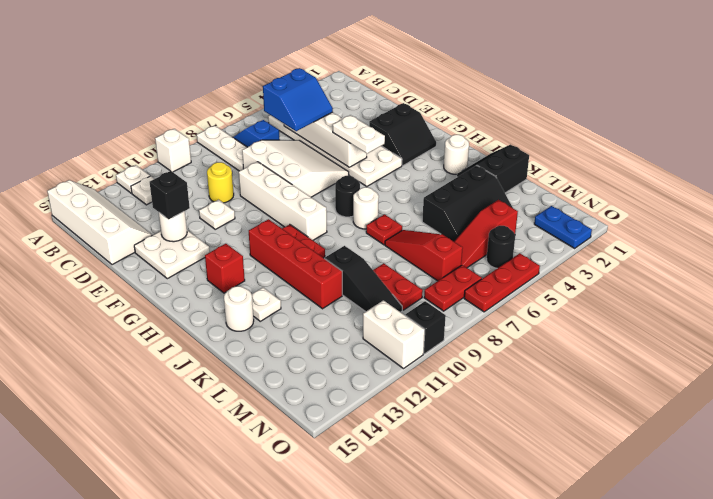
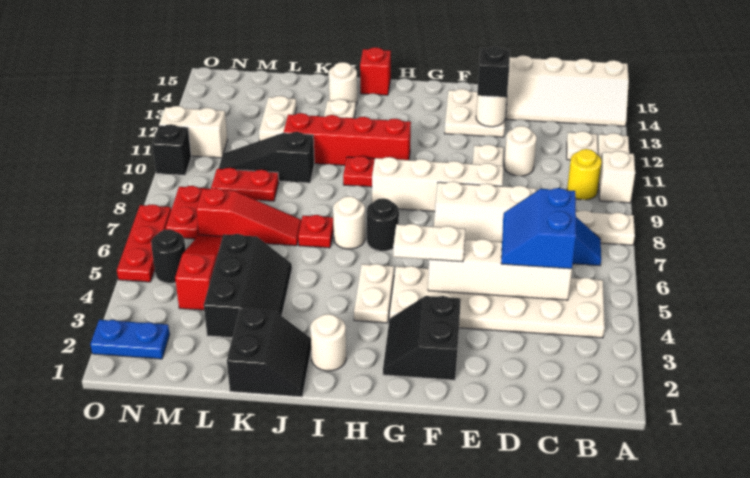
yellow round brick D10 level 1 -> yellow round brick B10 level 1
none -> white round brick D11 level 1
none -> white plate H4:H5 level 1
red brick H13 level 1 -> red brick I15 level 1
black slope K3:L5 level 1 top K -> black slope K3:L5 level 1 top L
none -> white plate L12:L13 level 1

